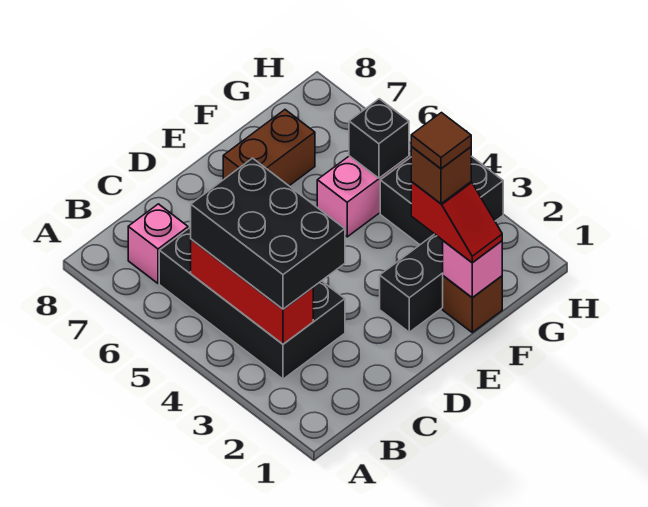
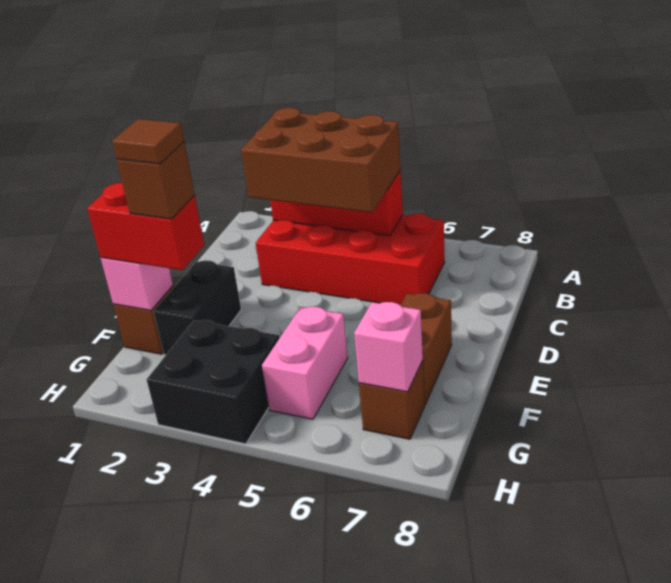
black brick B3:C6 level 1 -> red brick B3:C6 level 1
black brick B3:C5 level 3 -> brown brick B3:C5 level 3
pink brick B7 level 1 -> pink brick G7 level 2
red slope F1:F2 level 3 top 2 -> red brick F1:F2 level 3
black brick G5 level 2 -> none
none -> brown brick G7 level 1

